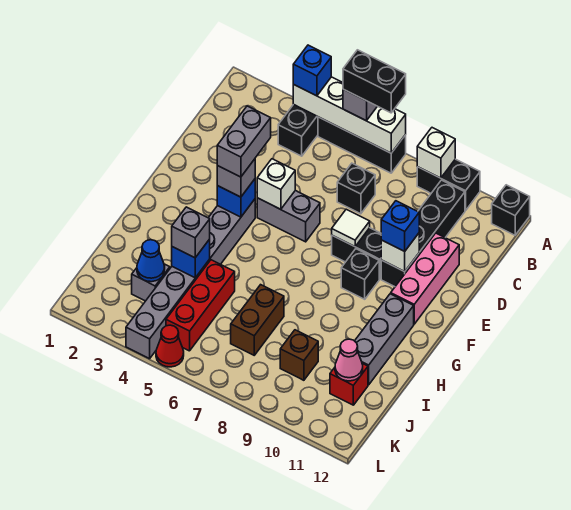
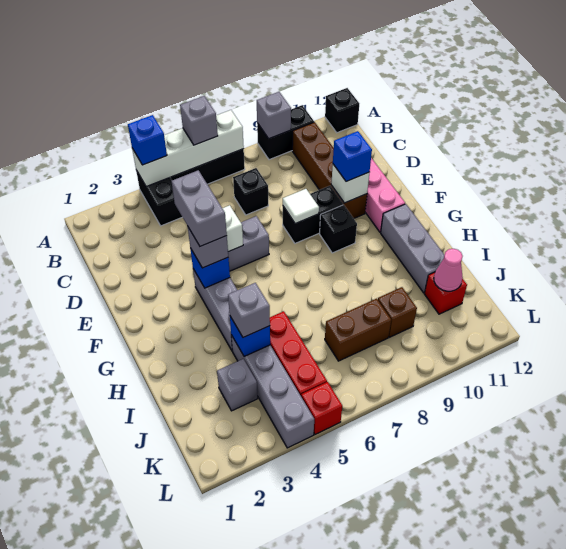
black brick A6:A7 level 4 -> none
white brick A9 level 2 -> grey brick A9 level 2
black brick B10:E10 level 1 -> brown brick B10:E10 level 1
brown brick I7:J7 level 1 -> brown brick J7:J8 level 1
blue cone J3 level 2 -> none
red cone L5 level 1 -> red brick L5 level 1

